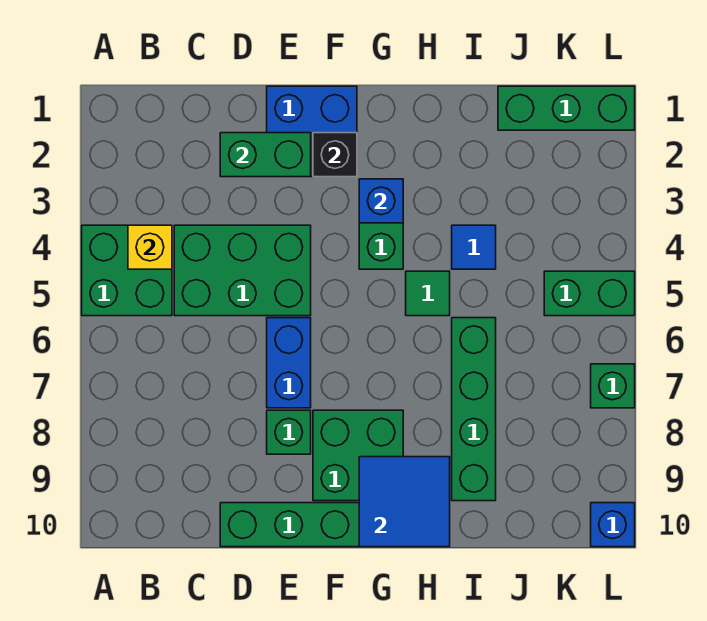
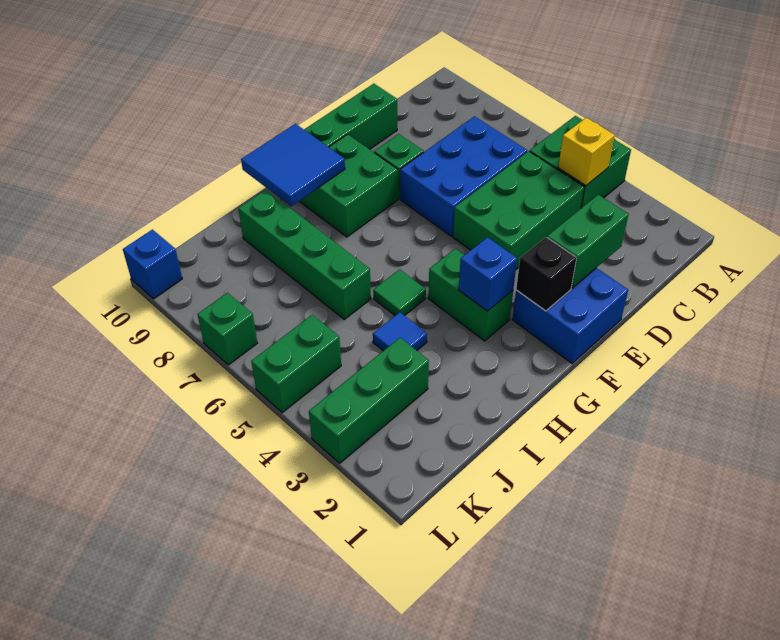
blue brick E6:E7 level 1 -> blue brick C6:E7 level 1
green brick J1:L1 level 1 -> green brick J3:L3 level 1

